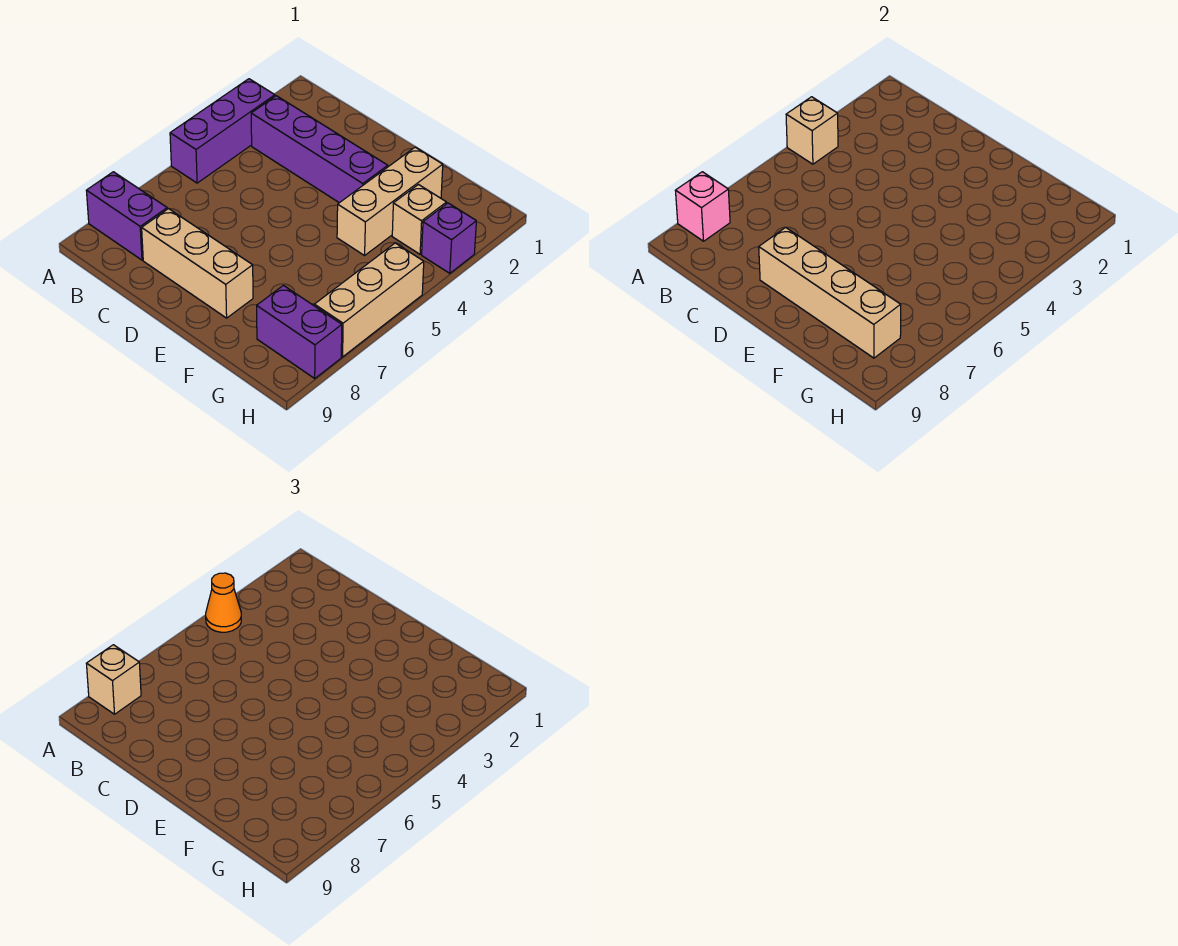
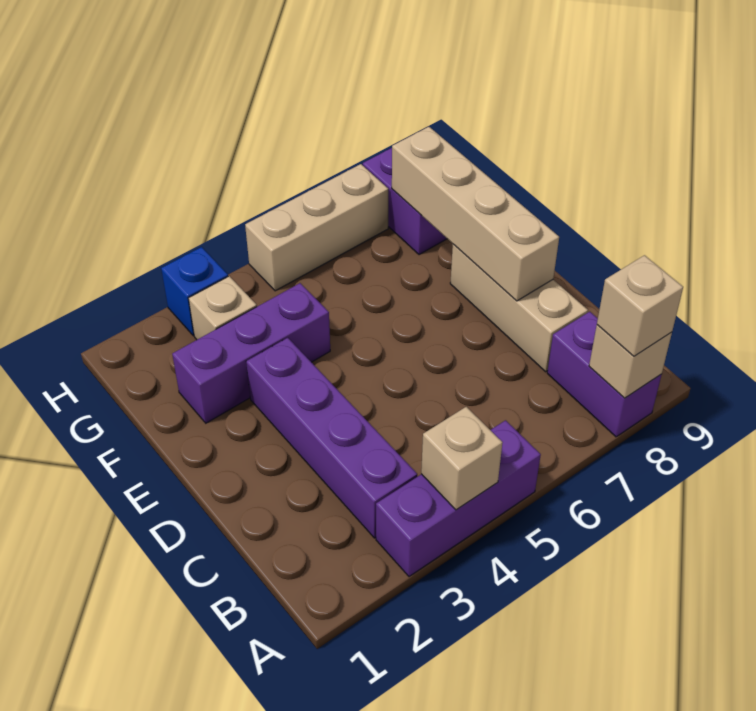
orange cone A4 level 3 -> none
pink brick A8 level 2 -> tan brick A8 level 2
tan brick F2:F4 level 1 -> purple brick F2:F4 level 1
purple brick H3 level 1 -> blue brick H3 level 1

